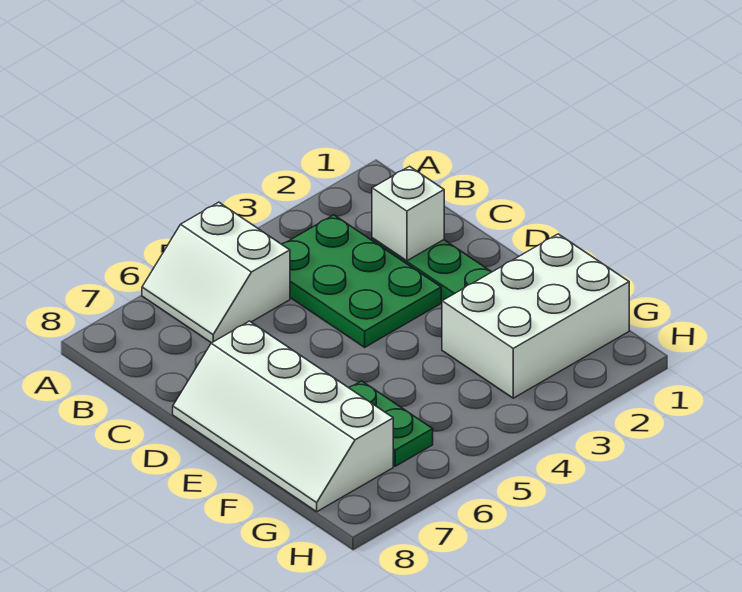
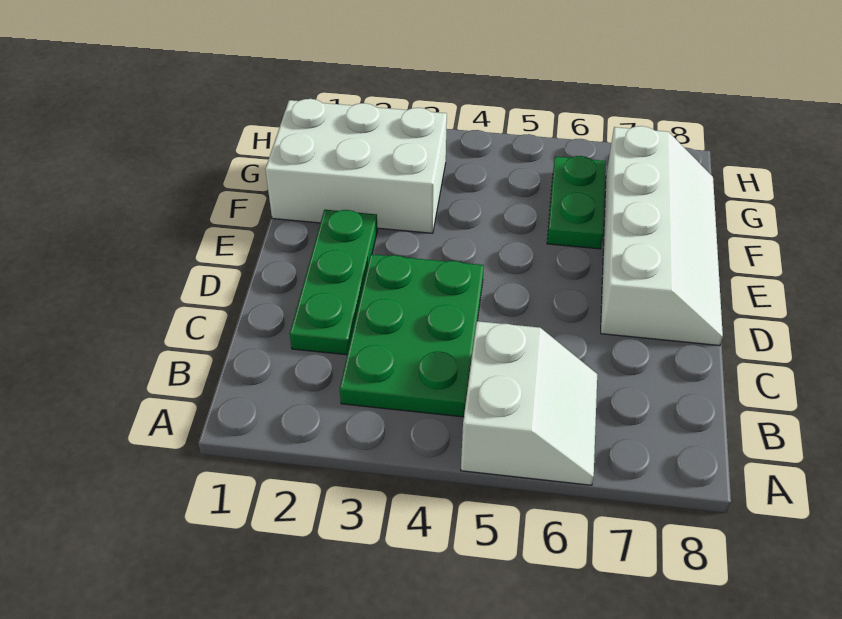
white brick C2 level 2 -> none

